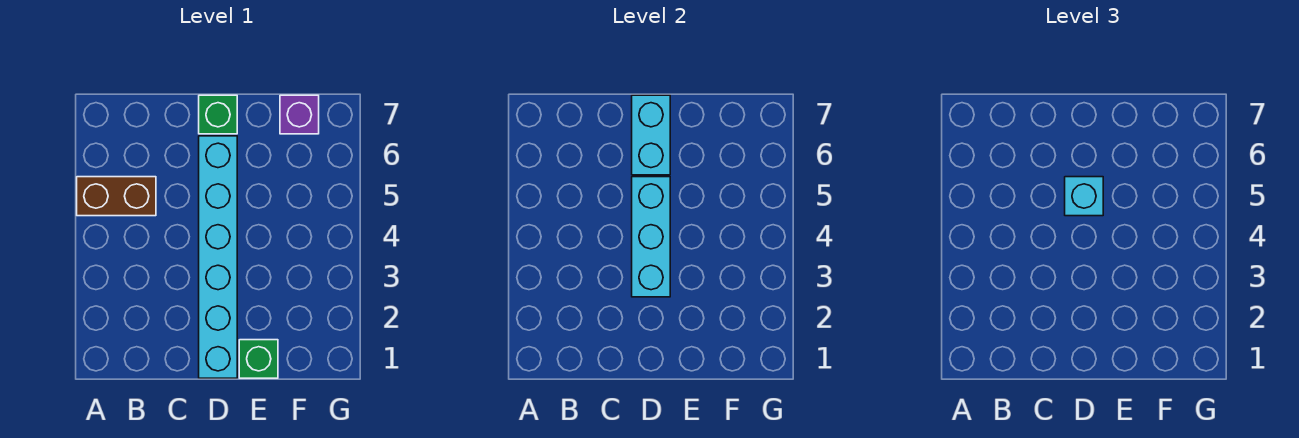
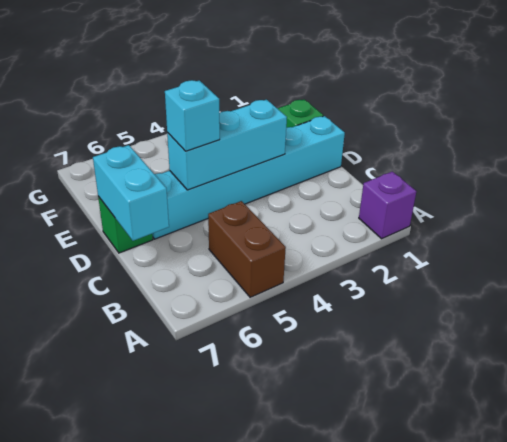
cyan brick D6:D7 level 2 -> cyan brick C7:D7 level 2
purple brick F7 level 1 -> purple brick A1 level 1

